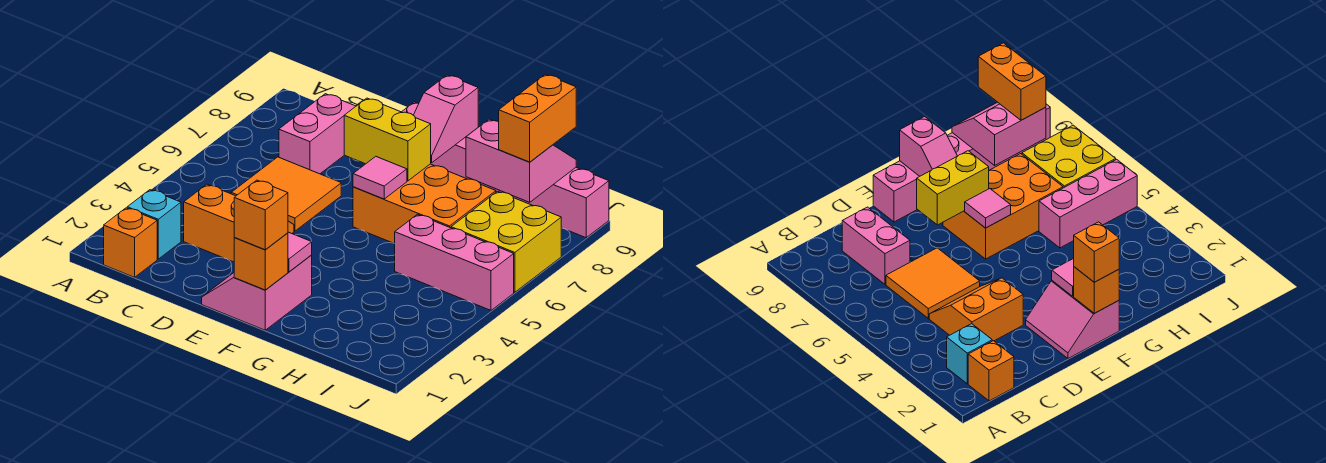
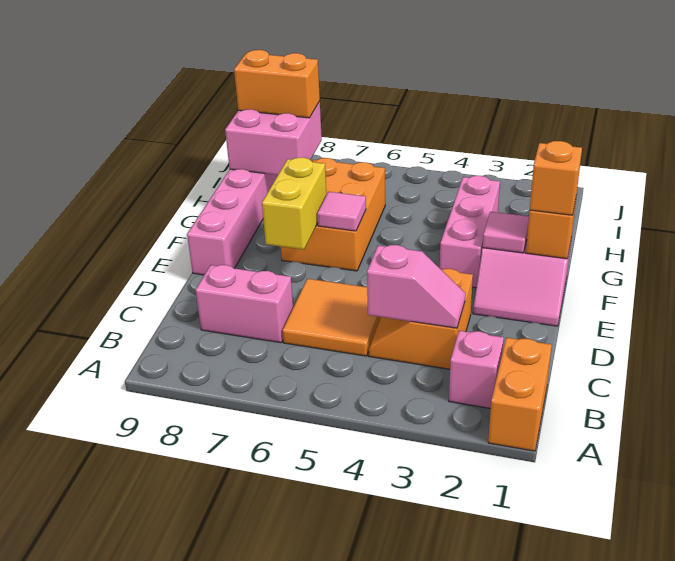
orange brick B1 level 1 -> orange brick A1:B1 level 1
cyan brick B2 level 1 -> pink brick B2 level 1
pink slope F8:F9 level 2 top 9 -> pink slope C3:C4 level 2 top 4
pink brick H5:J5 level 1 -> pink brick F3:H3 level 1
pink slope H8:I9 level 2 top 8 -> pink brick H8:I9 level 2
yellow brick I6:J7 level 1 -> none

